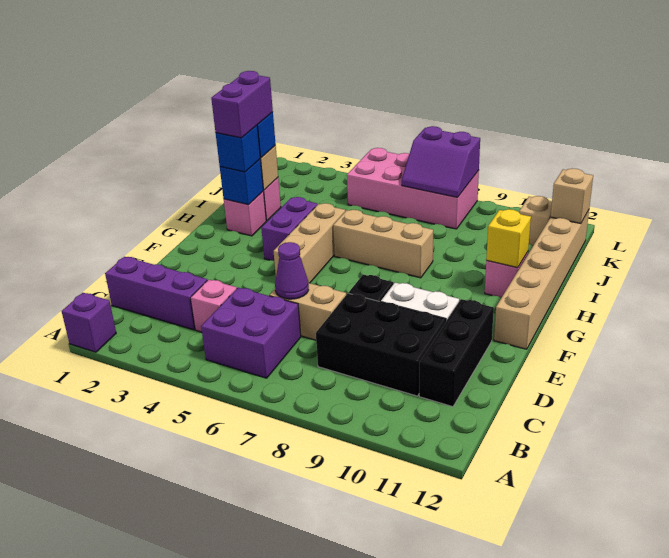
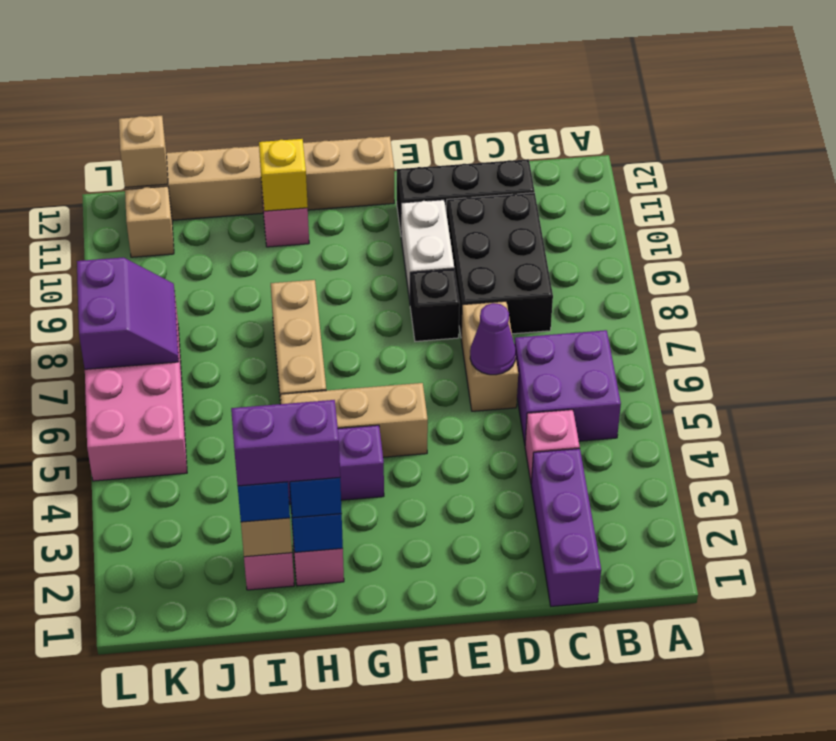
purple brick A1 level 1 -> none

